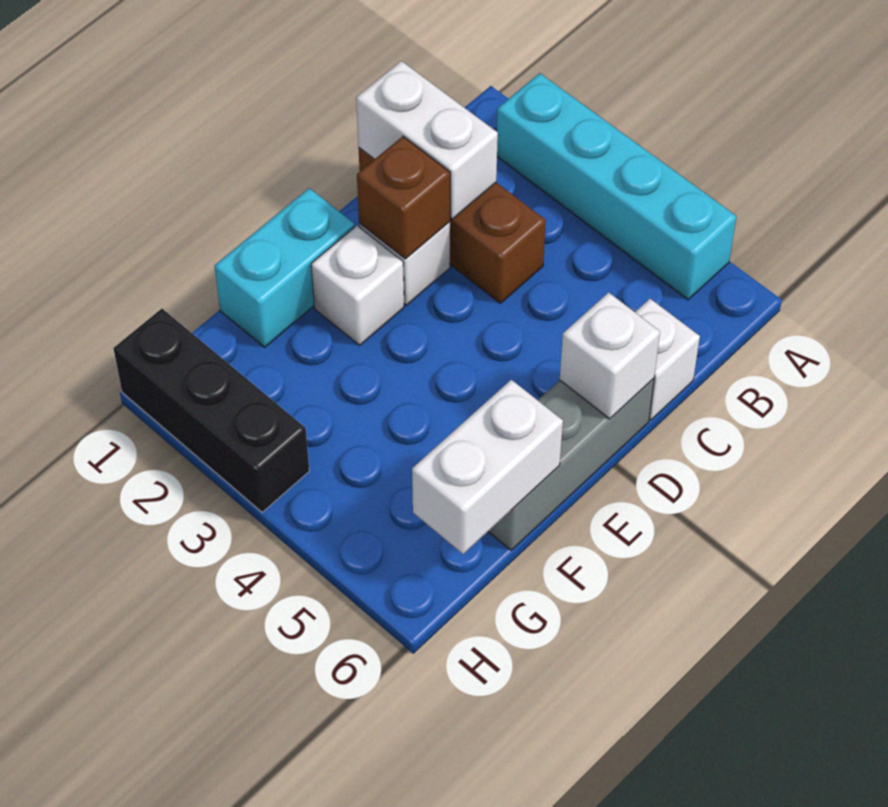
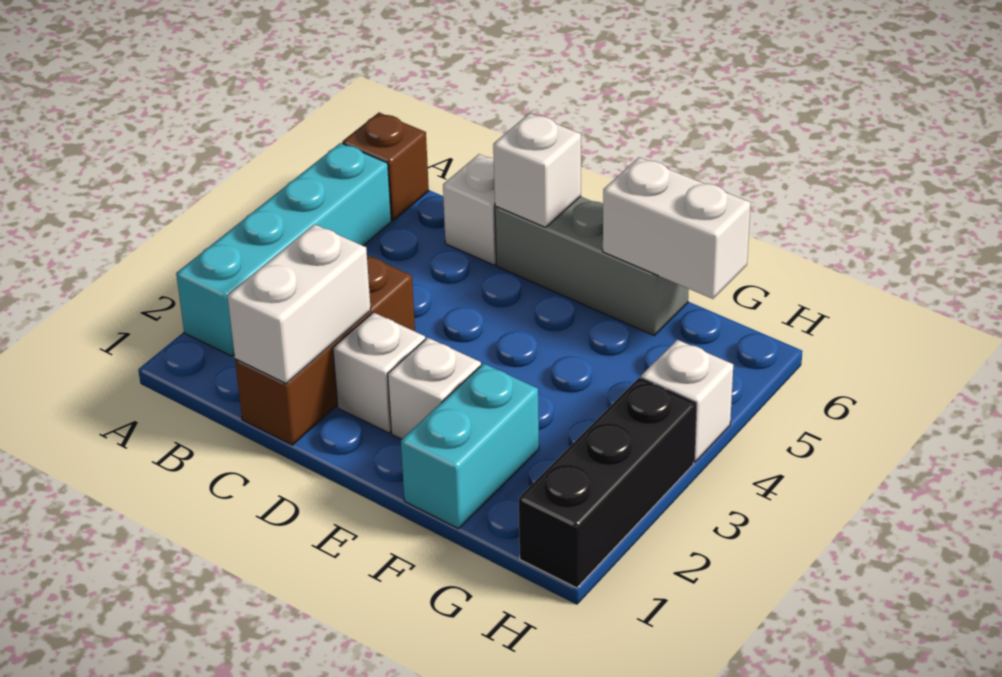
brown brick D2 level 2 -> brown brick A6 level 1
cyan brick E1:F1 level 1 -> cyan brick F1:F2 level 1
none -> white brick H4 level 1

